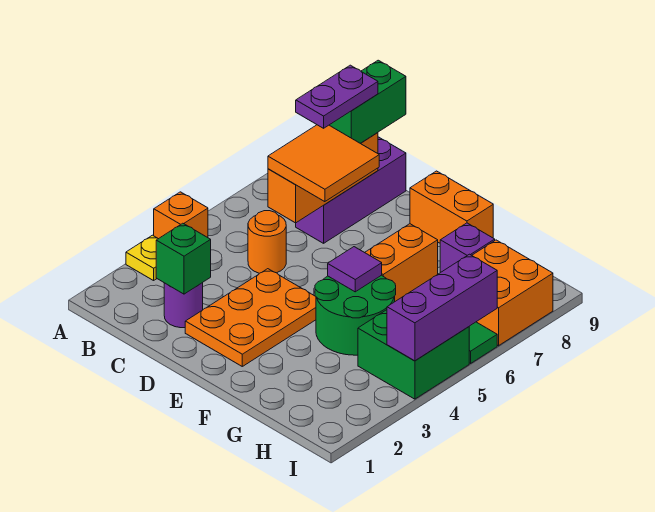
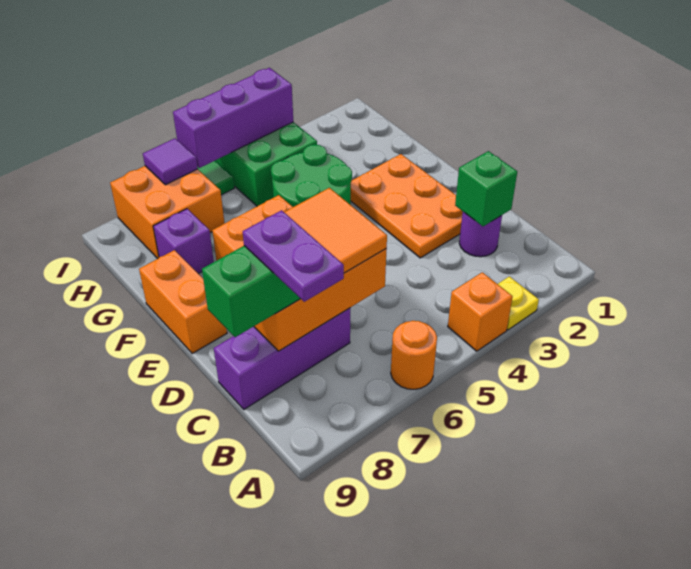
orange round brick C5 level 1 -> orange round brick A6 level 1
purple plate C7:C8 level 4 -> purple plate B8:C8 level 4
orange plate D2:E4 level 1 -> orange plate D2:F3 level 1
purple tile F5 level 2 -> purple tile I7 level 2

